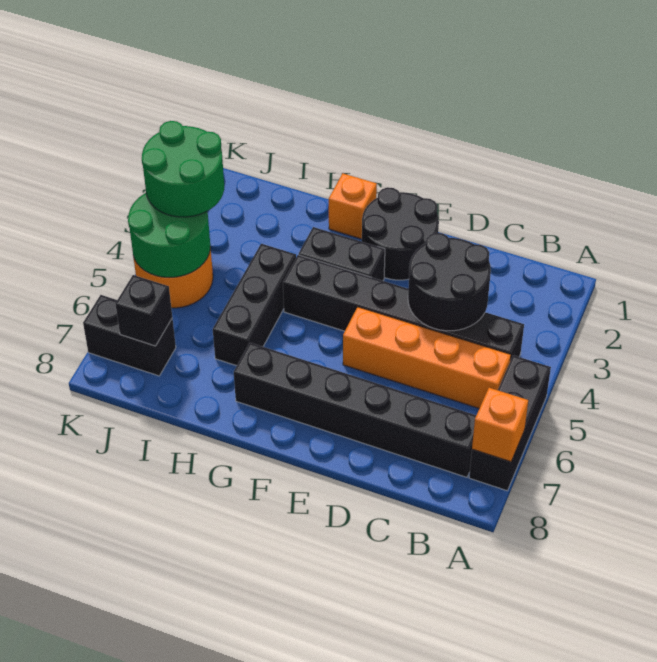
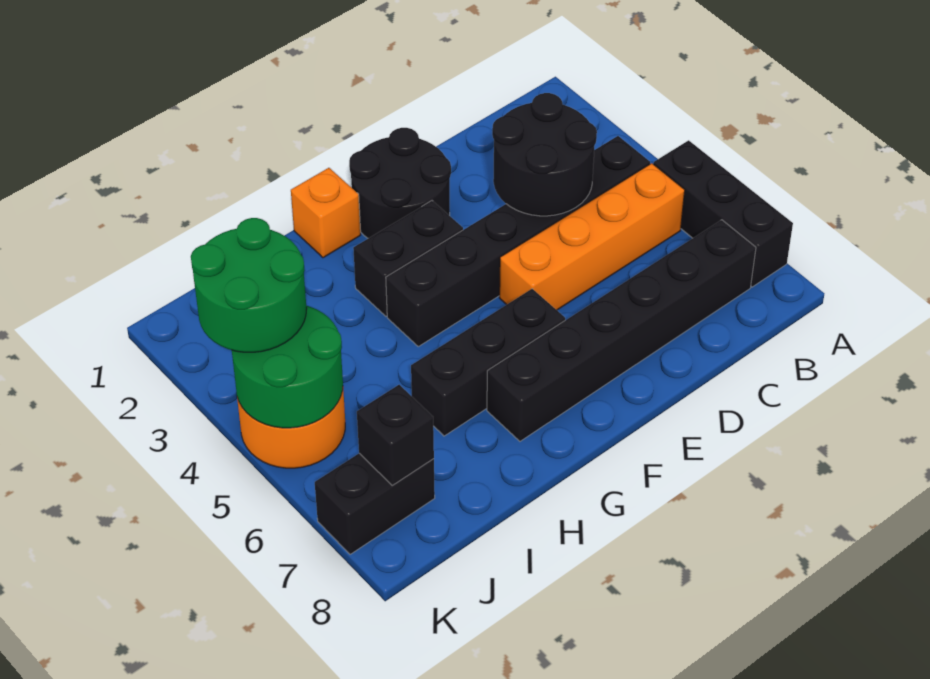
orange brick A7 level 2 -> none
black brick H4:H6 level 1 -> black brick F6:H6 level 1

